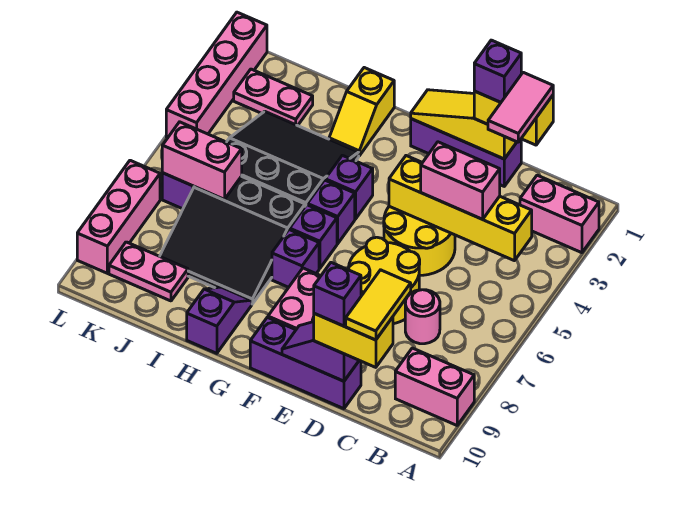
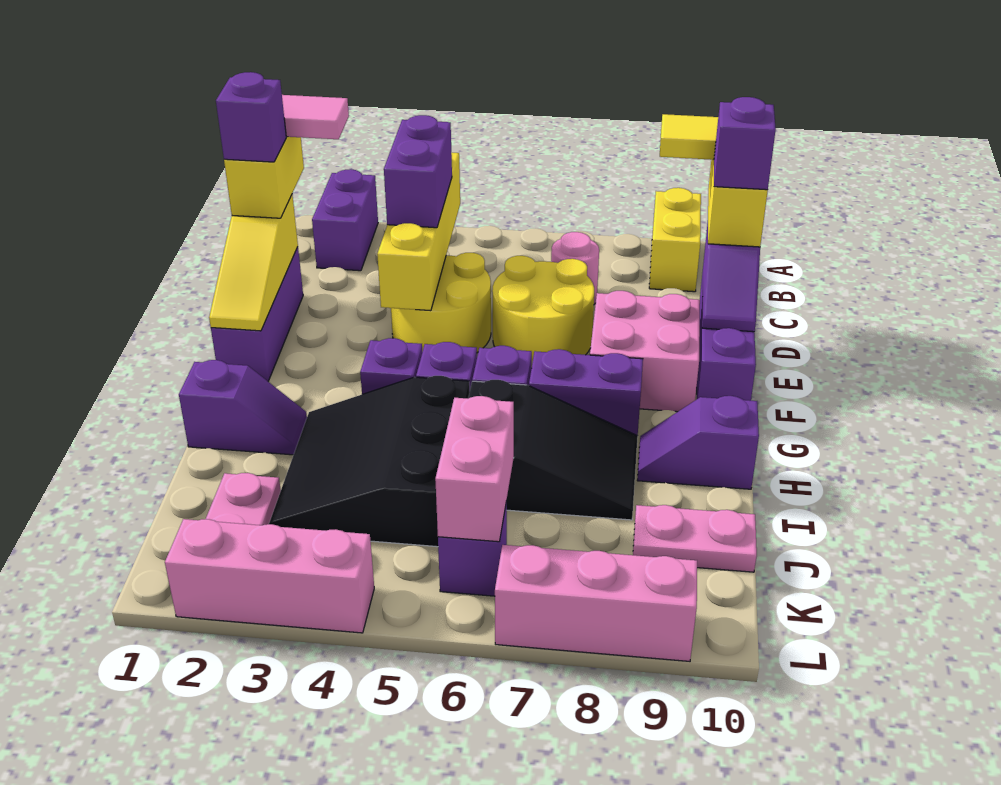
pink brick A2:B2 level 1 -> purple brick A2:B2 level 1
pink brick A9:B9 level 1 -> yellow brick A9:B9 level 1
pink brick C4:D4 level 3 -> purple brick C4:D4 level 3
purple brick G7 level 1 -> purple brick G7:G8 level 1
yellow slope H1:H2 level 1 top 1 -> purple slope H1:H2 level 1 top 1
black slope H6:J8 level 1 top 6 -> black slope H6:I8 level 1 top 6
pink plate J9:K9 level 1 -> pink plate J9:J10 level 1
pink brick L1:L4 level 1 -> pink brick L2:L4 level 1

